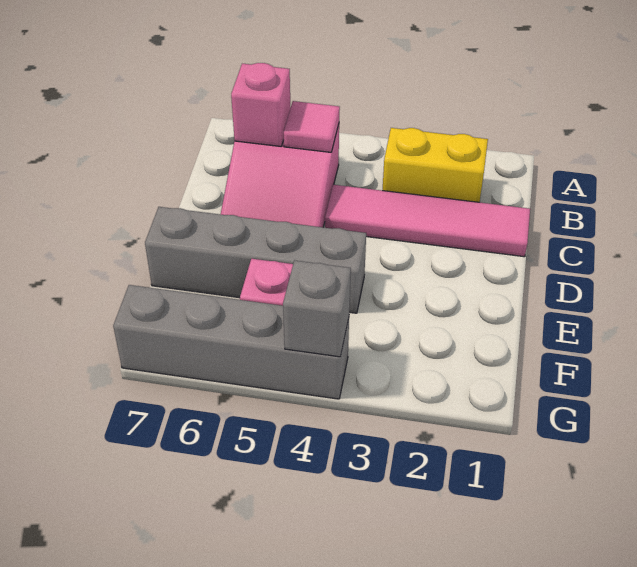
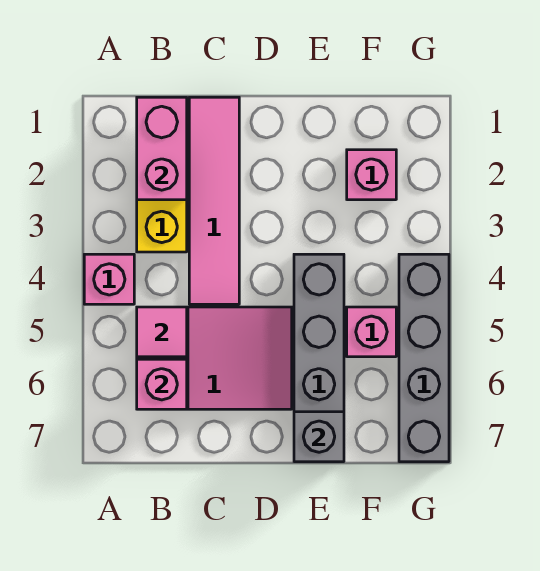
none -> pink brick A4 level 1
none -> pink brick B1:B2 level 2
none -> pink brick F2 level 1
grey brick G4 level 2 -> grey brick E7 level 2

